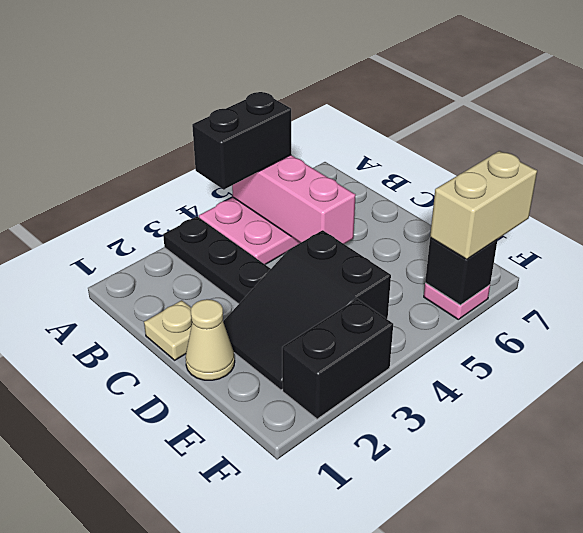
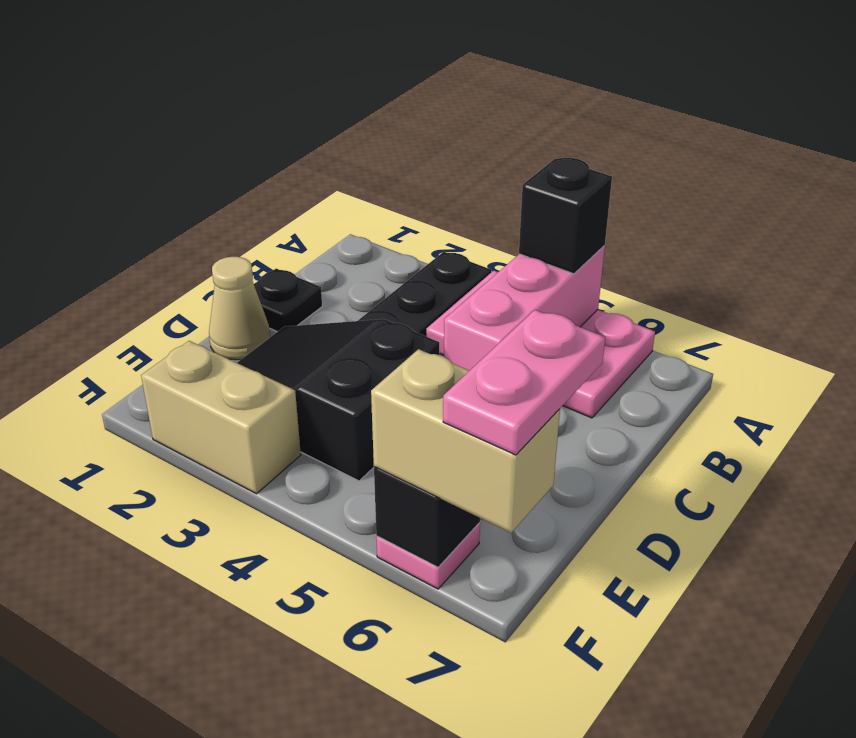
black brick A4:A5 level 3 -> black brick A5 level 3
tan plate C1 level 1 -> black plate C1 level 1
none -> pink plate E7:F7 level 4
black brick F2:F3 level 1 -> tan brick F2:F3 level 1

